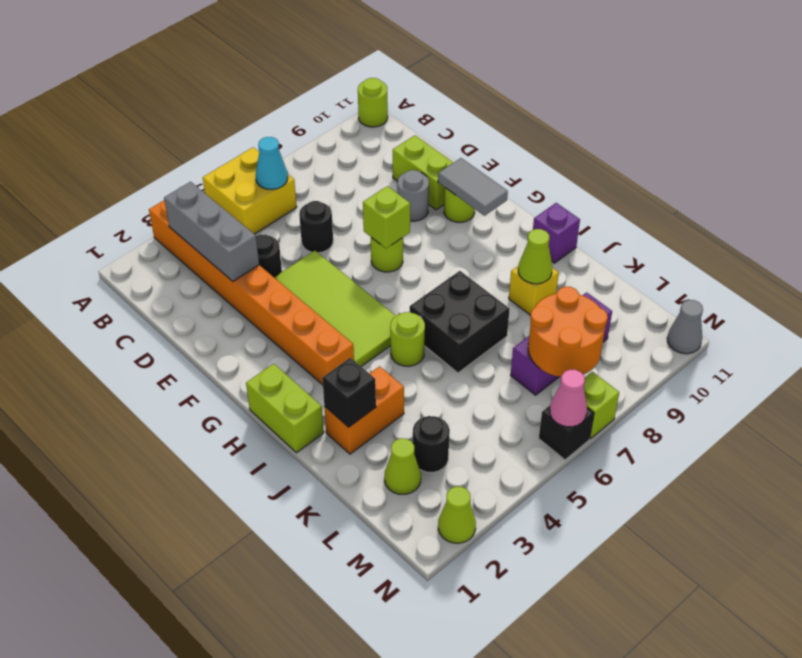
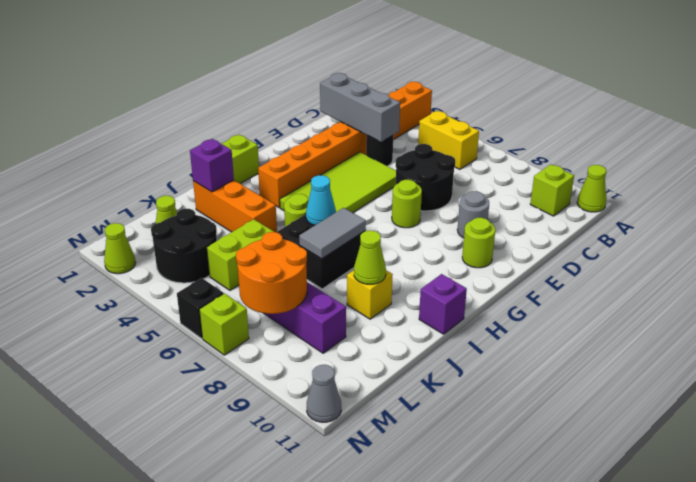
yellow brick A5:B6 level 1 -> yellow brick B5:B6 level 1
lime round brick A11 level 1 -> lime cone A11 level 1
grey brick B3:D3 level 2 -> grey brick D2:D4 level 2
cyan cone B6 level 2 -> cyan cone I6 level 2
black round brick D6 level 1 -> black round brick D6:E7 level 1
lime brick D10:E10 level 1 -> lime brick K5:L5 level 1
lime brick F7 level 2 -> lime brick B10 level 1
grey tile F10:G10 level 2 -> grey tile I7:J7 level 2
orange brick J2:J3 level 1 -> orange brick J2:J4 level 1
black brick J2 level 2 -> purple brick J2 level 2
black round brick L3 level 1 -> black round brick L3:M4 level 1
pink cone N6 level 2 -> none

